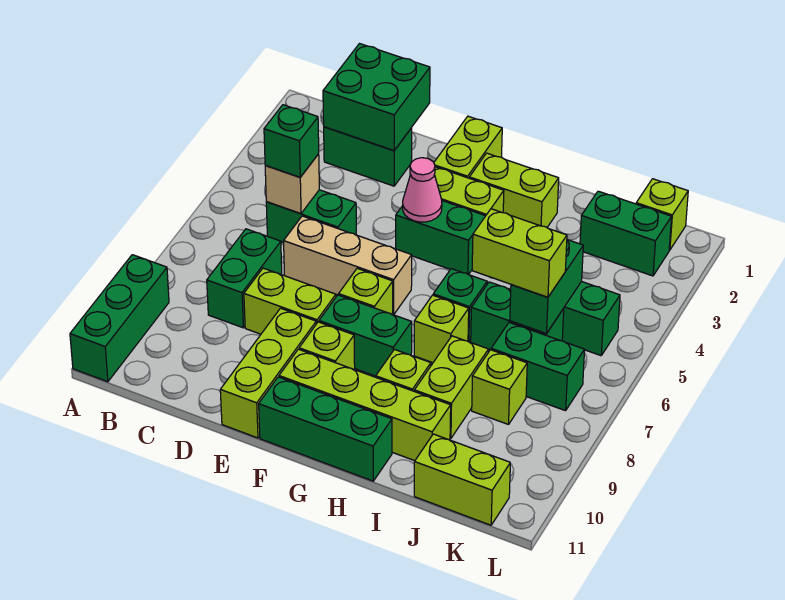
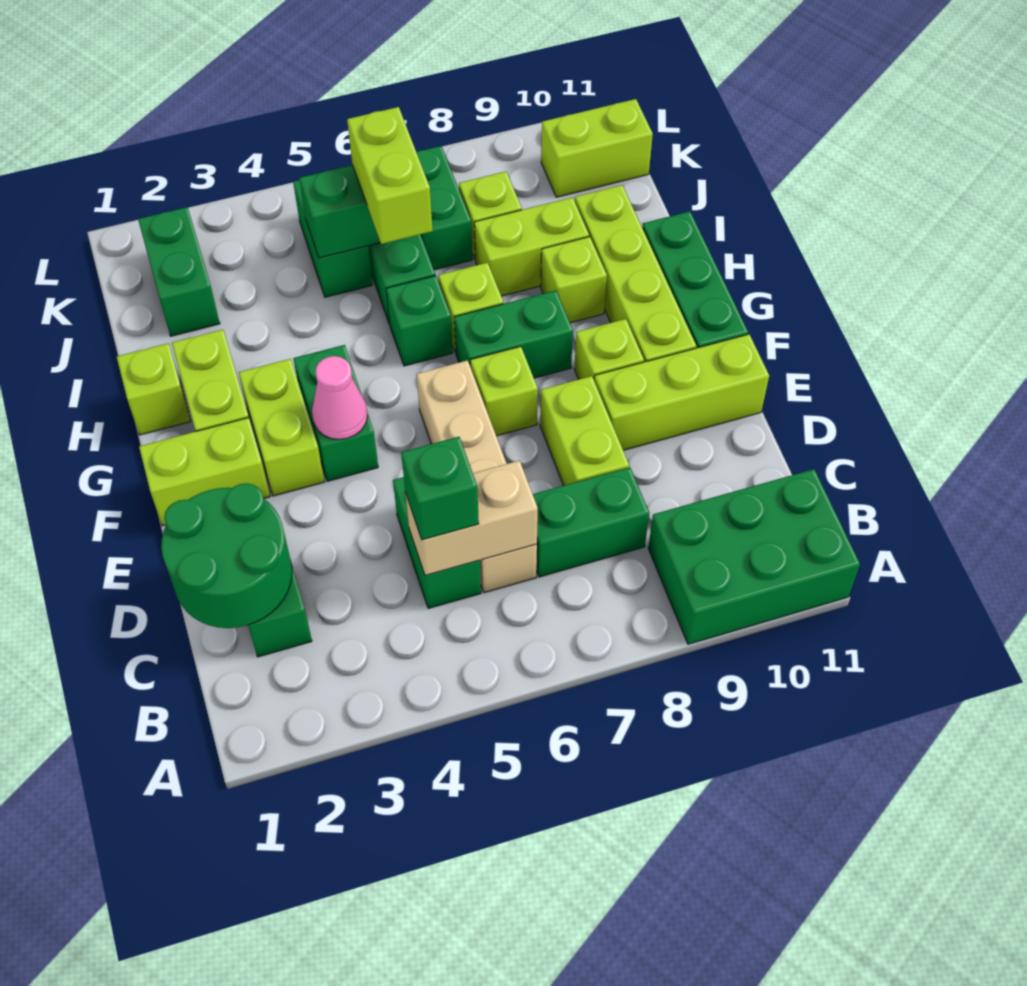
green brick A9:A11 level 1 -> green brick A9:B11 level 1
green brick C1:D2 level 2 -> green round brick C1:D2 level 2
tan brick C5 level 2 -> tan brick C5:C6 level 2
tan brick D6:F6 level 1 -> tan brick C6:F6 level 1
green brick F8:G8 level 1 -> green brick G7:G8 level 1
lime brick J11:K11 level 1 -> lime brick K10:K11 level 1
lime brick K1 level 1 -> lime brick H1 level 1

